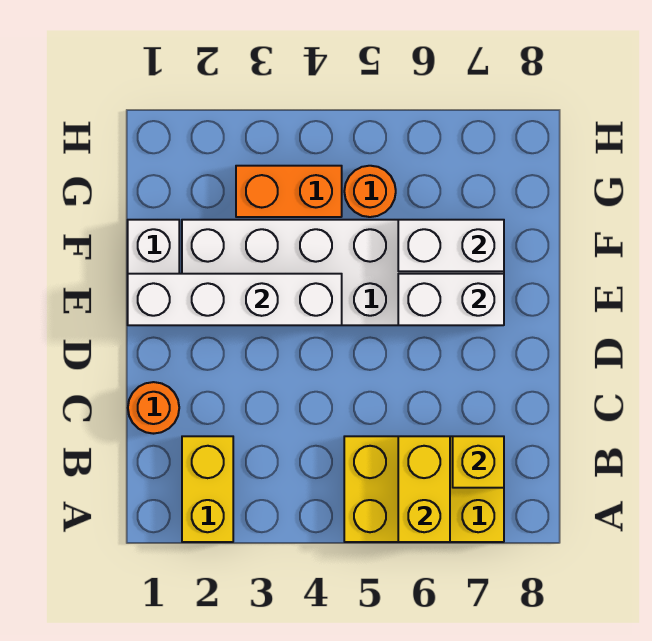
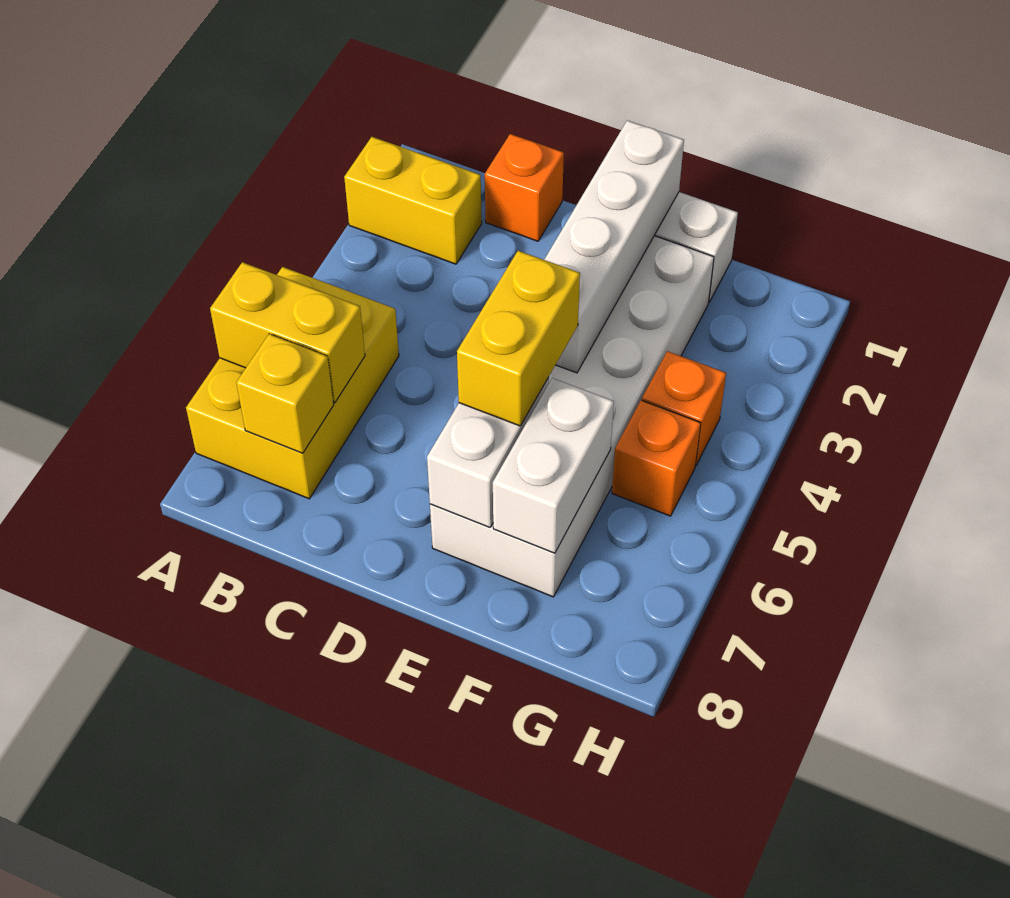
orange round brick C1 level 1 -> orange brick C1 level 1
none -> yellow brick E5:E6 level 3
orange brick G3:G4 level 1 -> orange brick G4 level 1
orange round brick G5 level 1 -> orange brick G5 level 1

